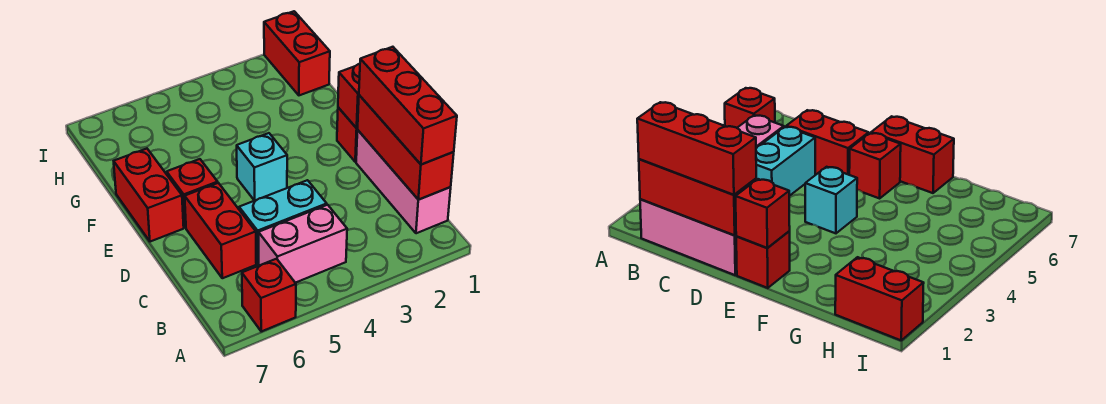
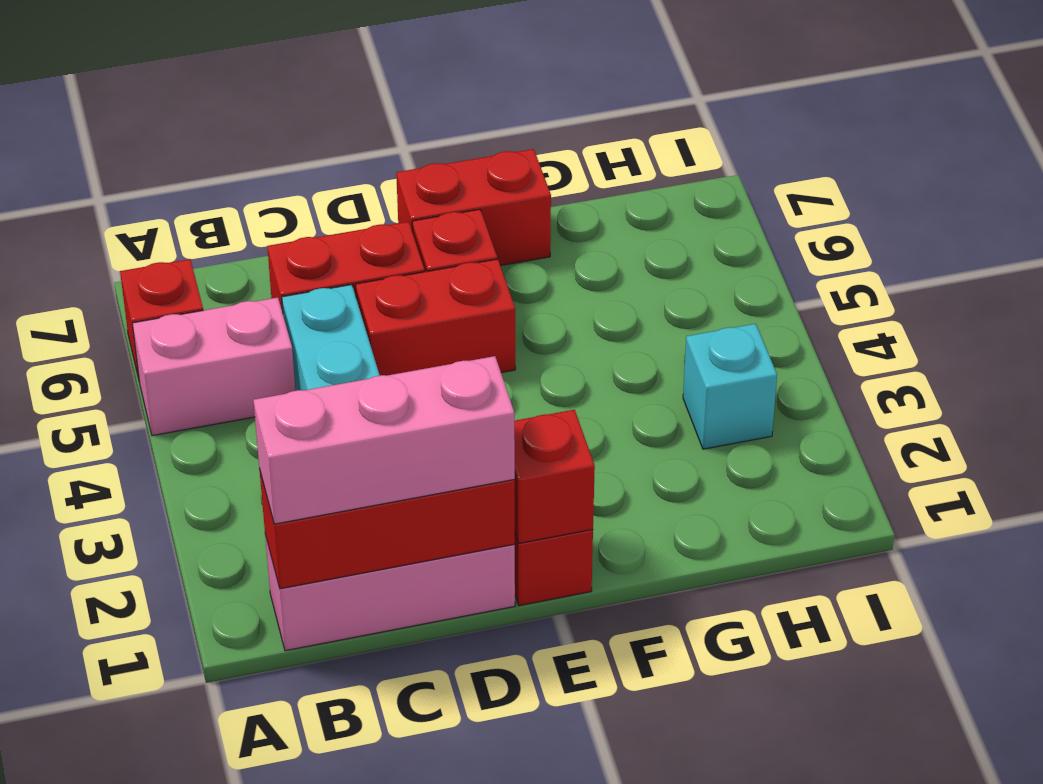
red brick B1:D1 level 3 -> pink brick B1:D1 level 3
pink brick B4:B5 level 1 -> pink brick A5:B5 level 1
cyan brick E4 level 1 -> cyan brick H3 level 1
red brick H1:I1 level 1 -> red brick D5:E5 level 1

